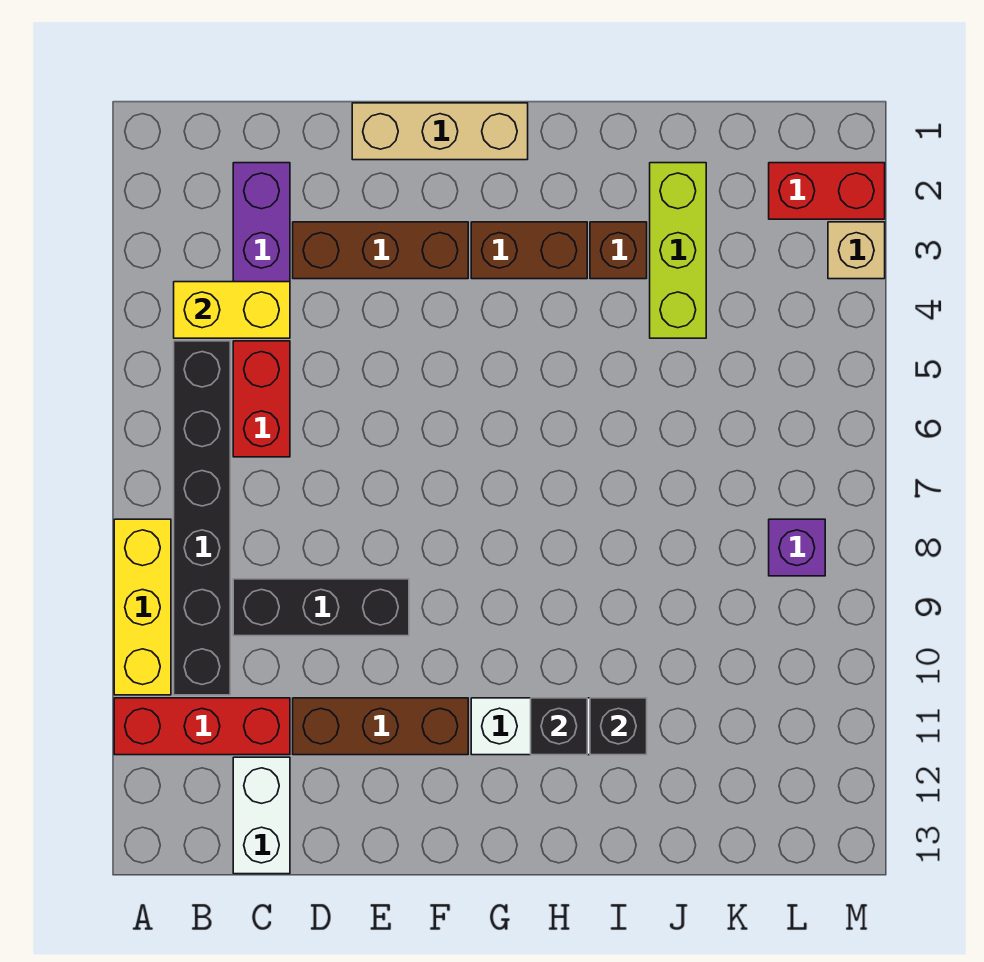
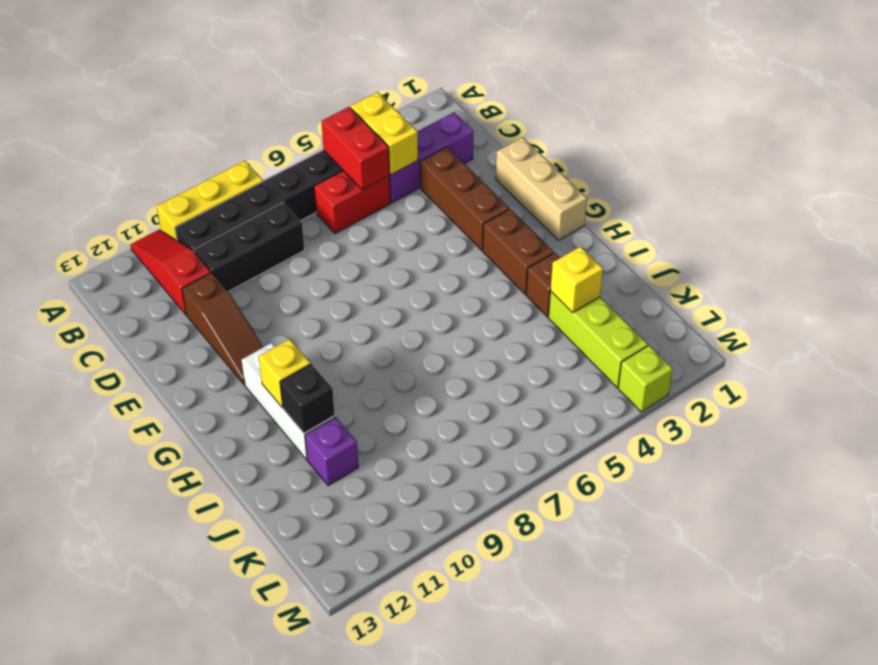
red brick A11:C11 level 1 -> red slope A11:C11 level 1 top C
black brick C9:E9 level 1 -> black brick C8:C10 level 1
white brick C12:C13 level 1 -> none
brown brick D11:F11 level 1 -> brown slope D11:F11 level 1 top D
black brick H11 level 2 -> yellow brick H11 level 2
lime brick J2:J4 level 1 -> lime brick J3:L3 level 1
none -> yellow brick J3 level 2
red brick L2:M2 level 1 -> red brick B5:C5 level 2
purple brick L8 level 1 -> purple brick J11 level 1
tan brick M3 level 1 -> lime brick M3 level 1

